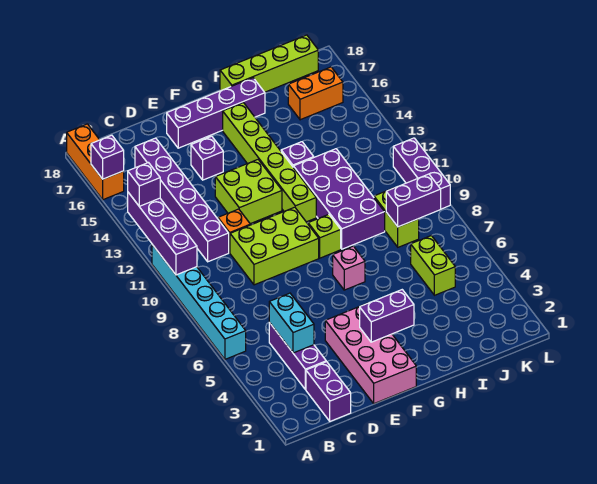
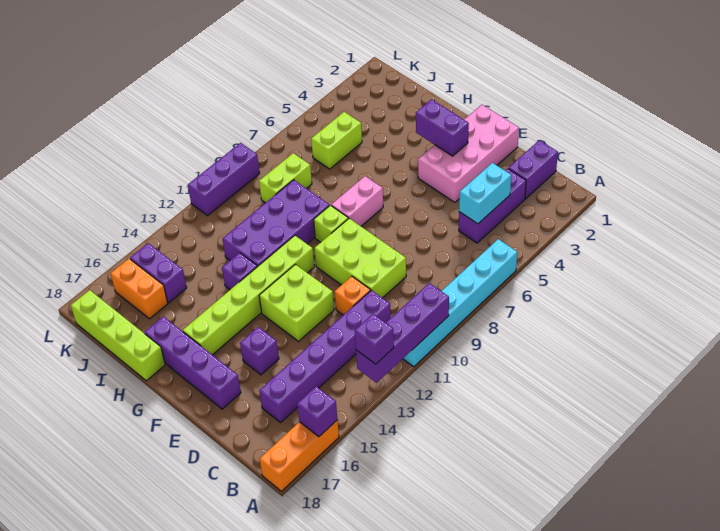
pink brick G7 level 1 -> pink brick G7:G8 level 1
purple brick J8:K8 level 2 -> purple brick J15:K15 level 1

